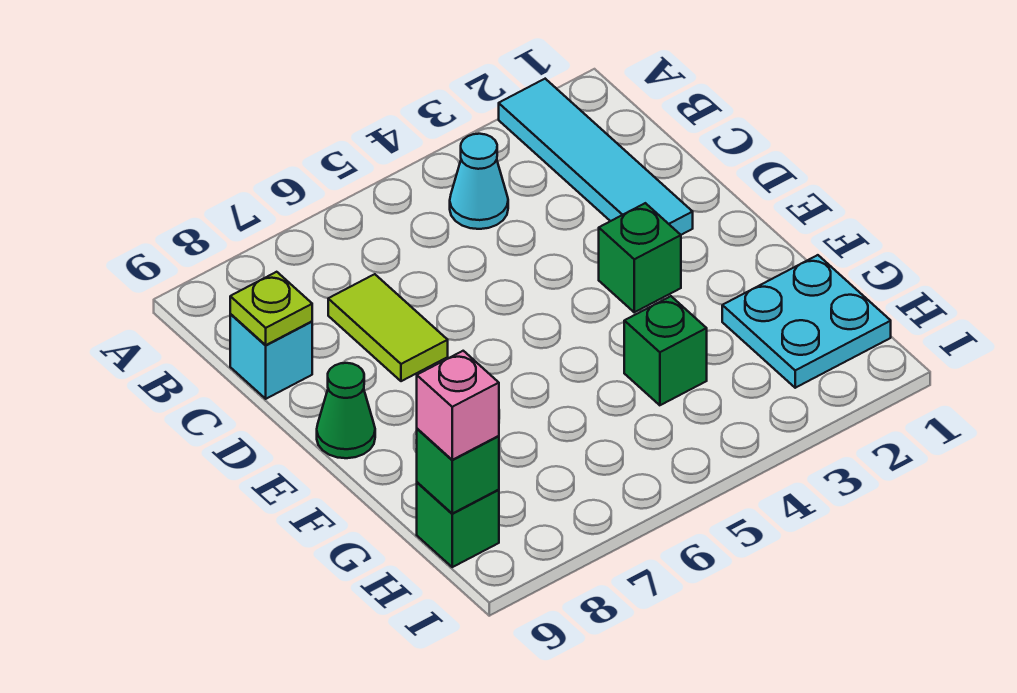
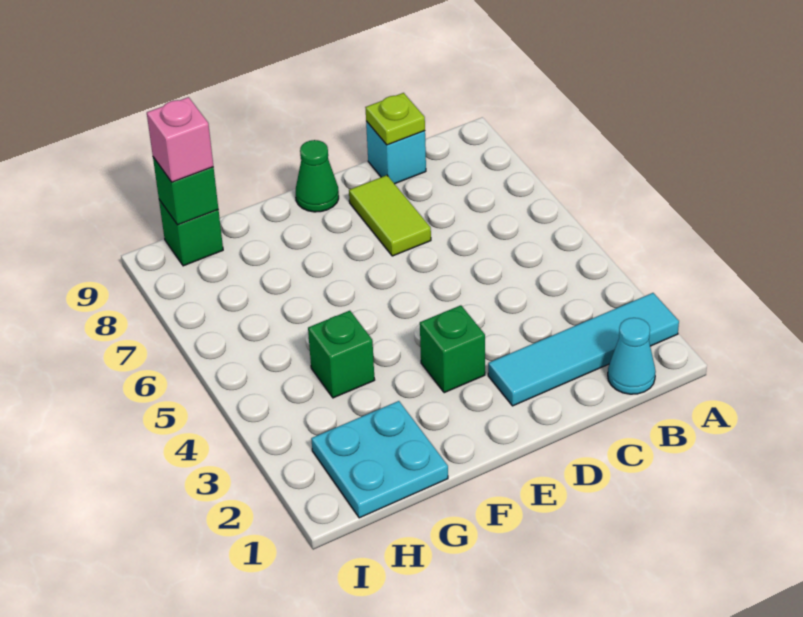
cyan cone B4 level 1 -> cyan cone B1 level 1
lime tile C7:D7 level 1 -> lime tile D7:D8 level 1

